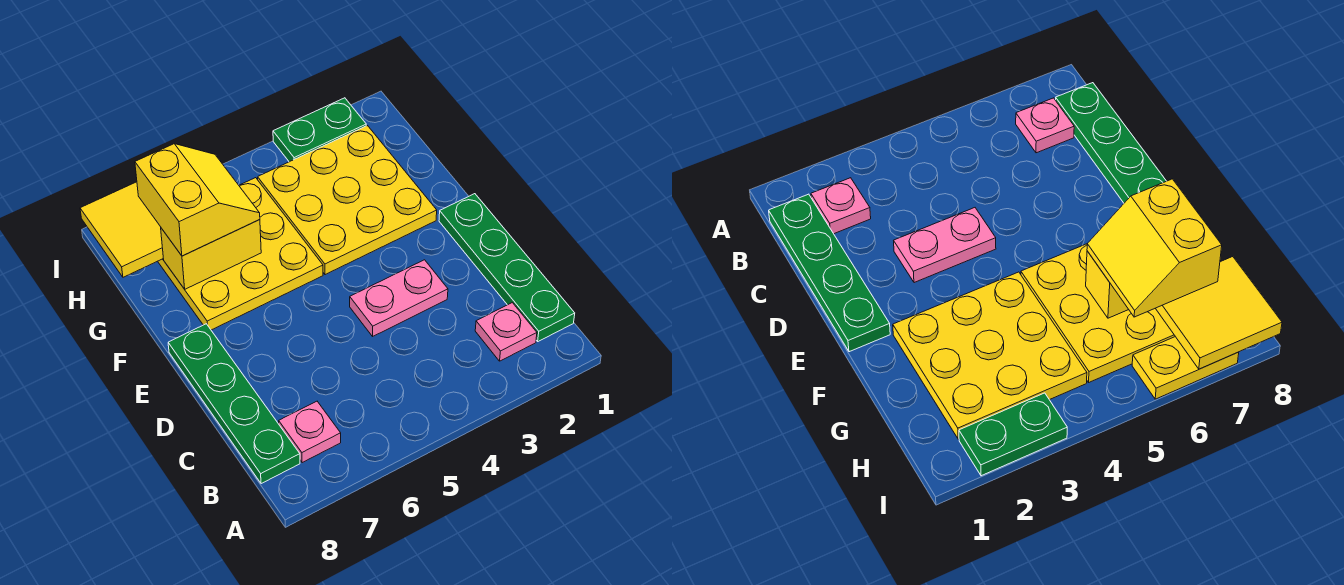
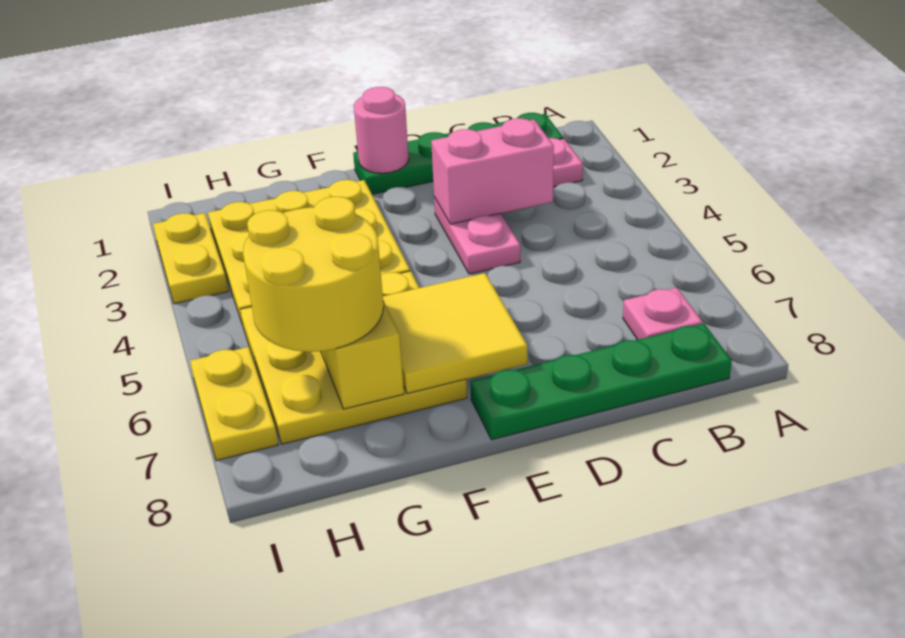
none -> pink brick C3:D3 level 2
none -> pink round brick E1 level 2
yellow slope G6:H7 level 3 top 7 -> yellow round brick G6:H7 level 3
yellow tile H7:I8 level 2 -> yellow tile E6:F7 level 2
green plate I2:I3 level 1 -> yellow plate I2:I3 level 1

